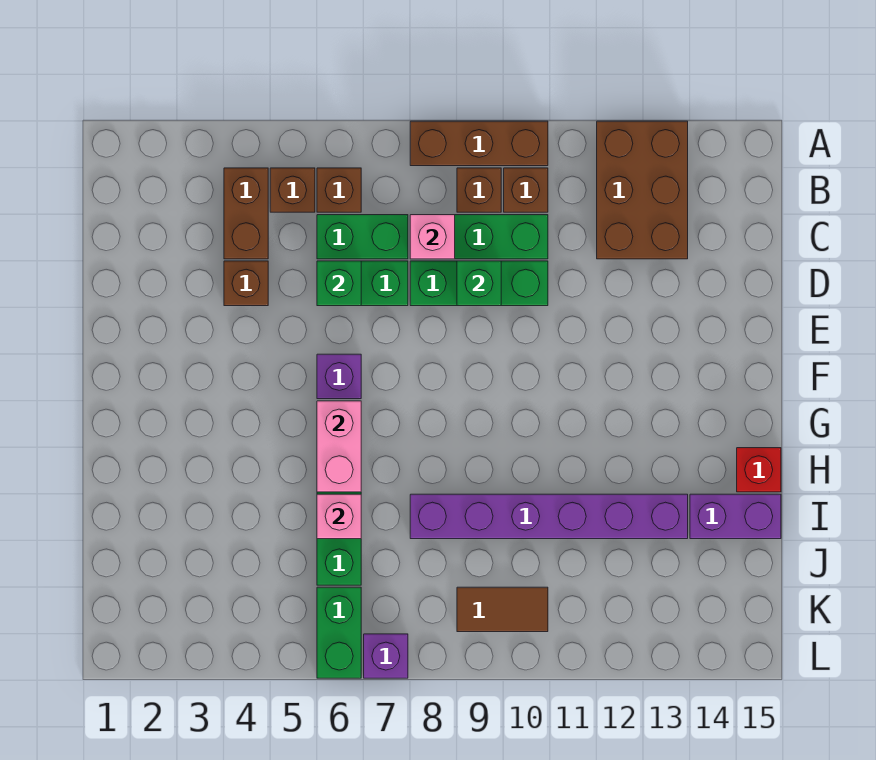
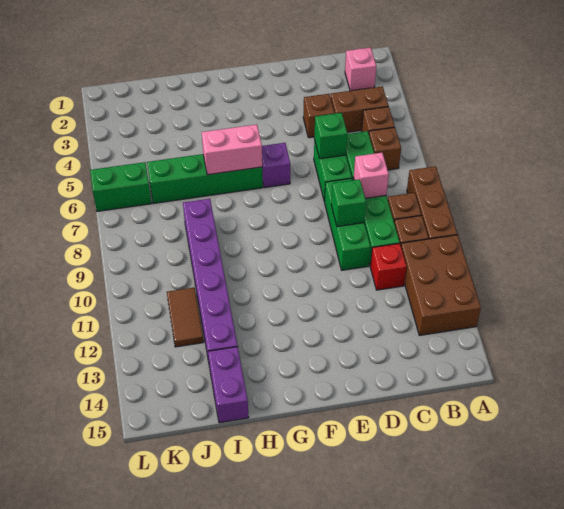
brown brick A12:C13 level 1 -> brown brick A11:B13 level 1
red brick H15 level 1 -> red brick C11 level 1
pink brick I6 level 2 -> pink brick B2 level 1
brown tile K9:K10 level 1 -> brown tile J11:J12 level 1
purple brick L7 level 1 -> none

